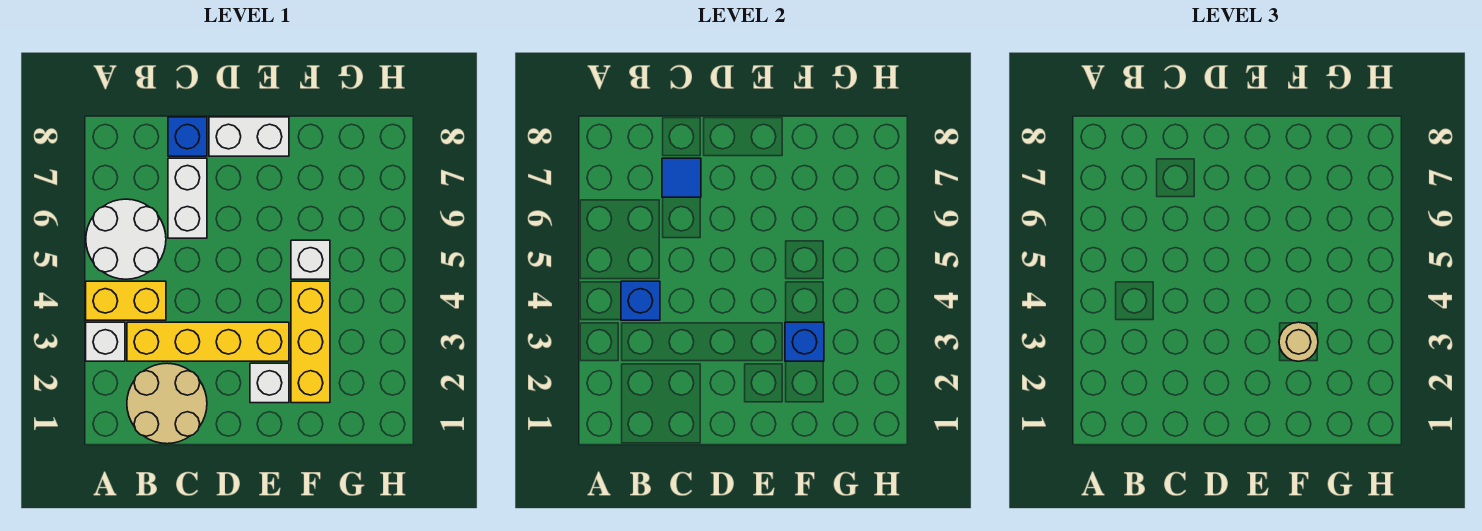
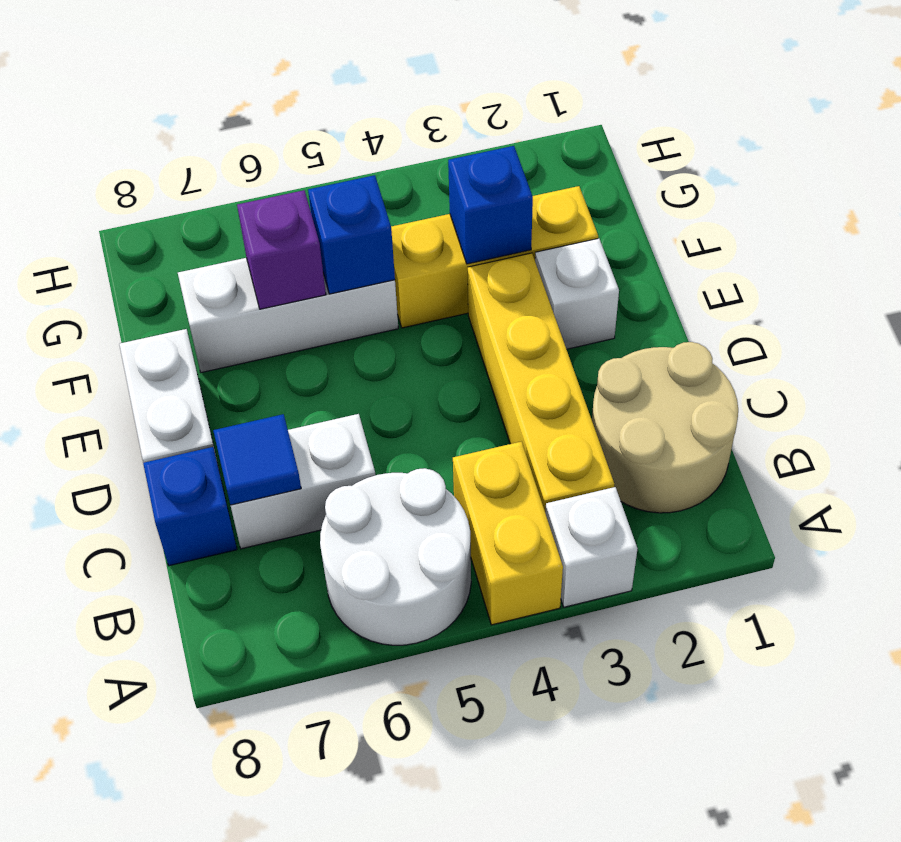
blue brick B4 level 2 -> blue brick F5 level 2
tan round brick F3 level 3 -> none
white brick F5 level 1 -> white brick F5:F7 level 1
none -> purple brick F6 level 2

